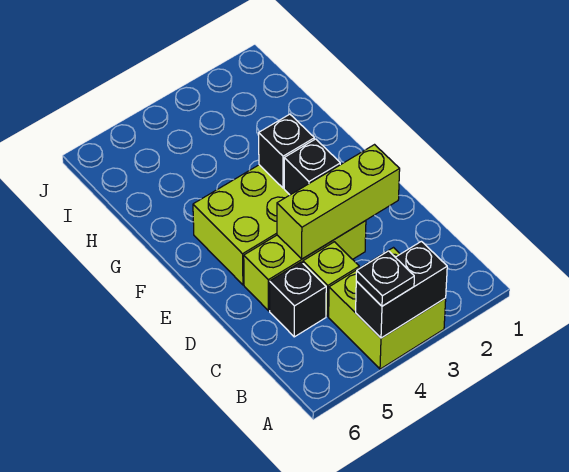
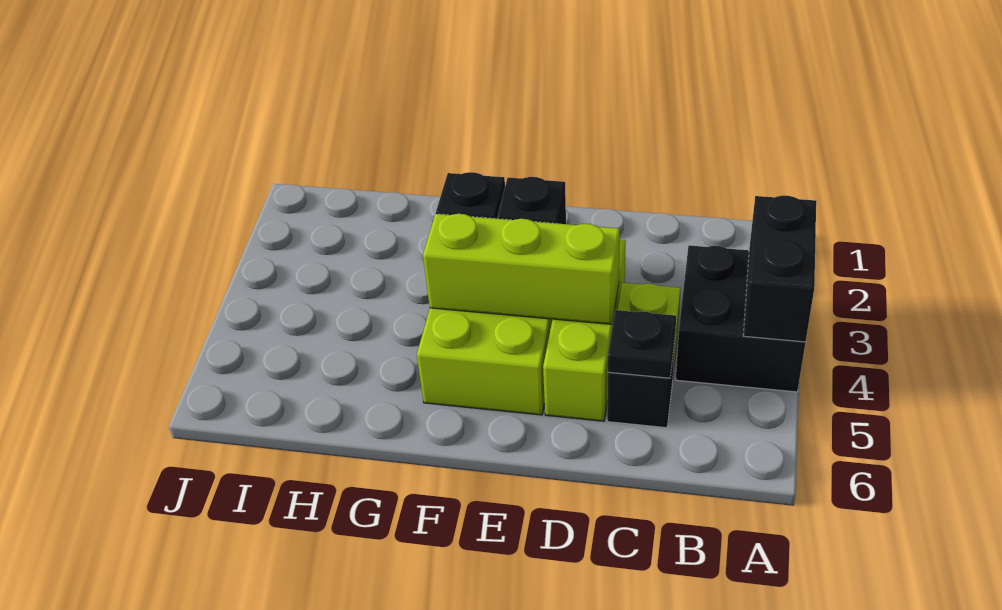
lime brick A3:B4 level 1 -> black brick A3:B4 level 1
black plate A4 level 3 -> black plate C5 level 2
lime brick D2:D4 level 2 -> lime brick D4:F4 level 2

